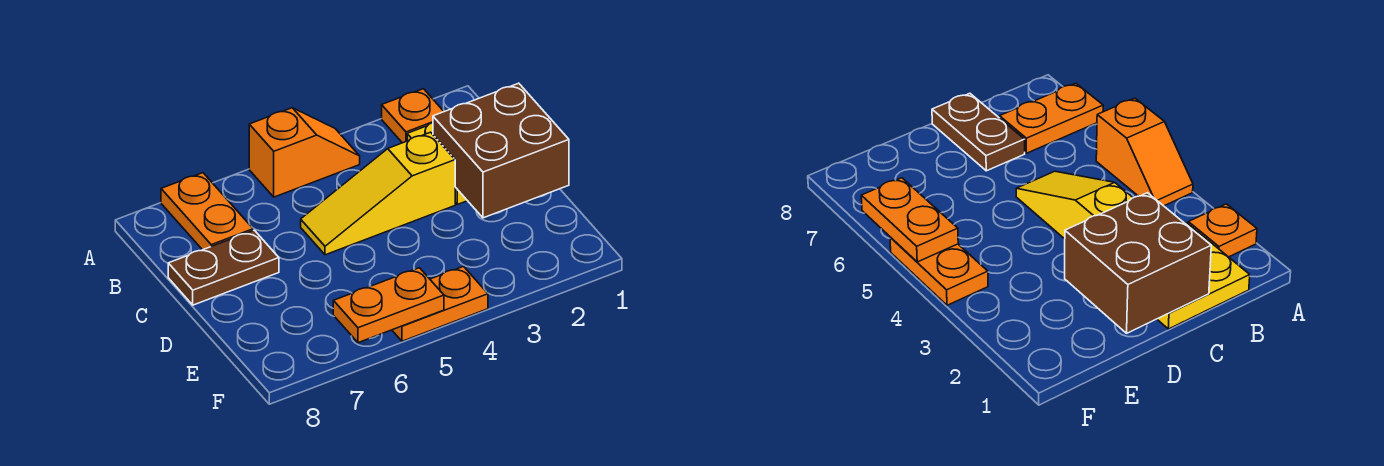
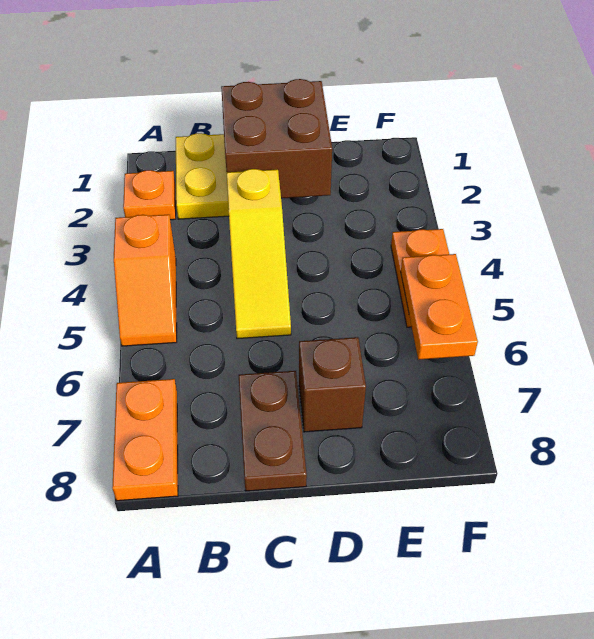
orange slope A4:A5 level 1 top 5 -> orange slope A4:A5 level 1 top 4
orange plate A7:B7 level 1 -> orange plate A7:A8 level 1
none -> brown brick D7 level 1

